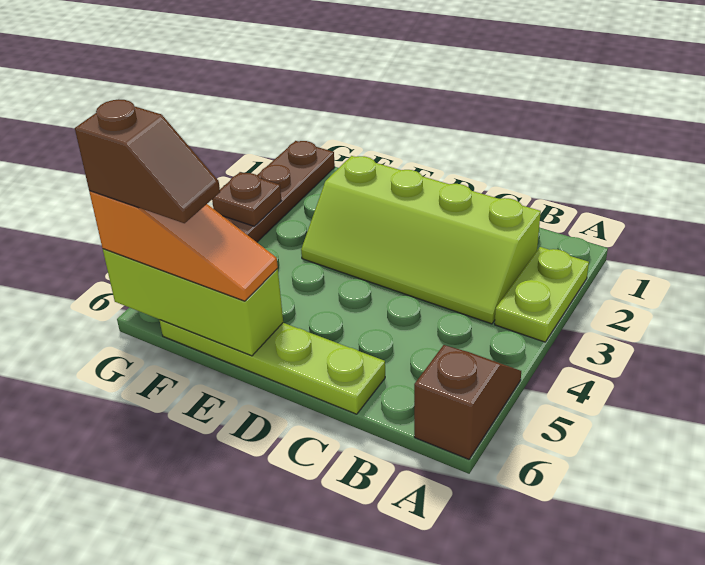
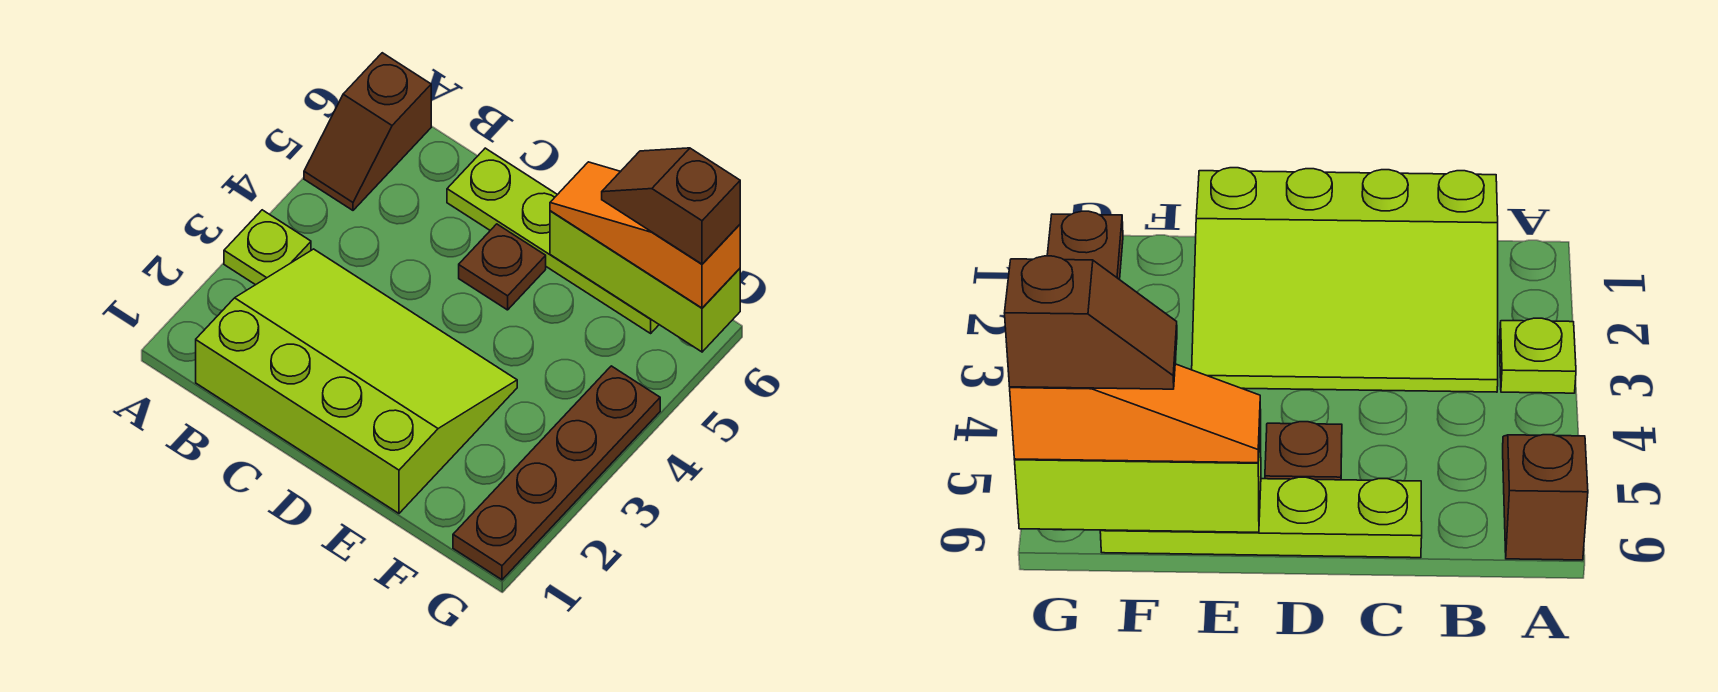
lime plate A2:A3 level 1 -> lime plate A3 level 1
lime slope B2:E3 level 1 top 2 -> lime slope B1:E3 level 1 top 1
brown plate G3 level 2 -> brown plate D5 level 1

